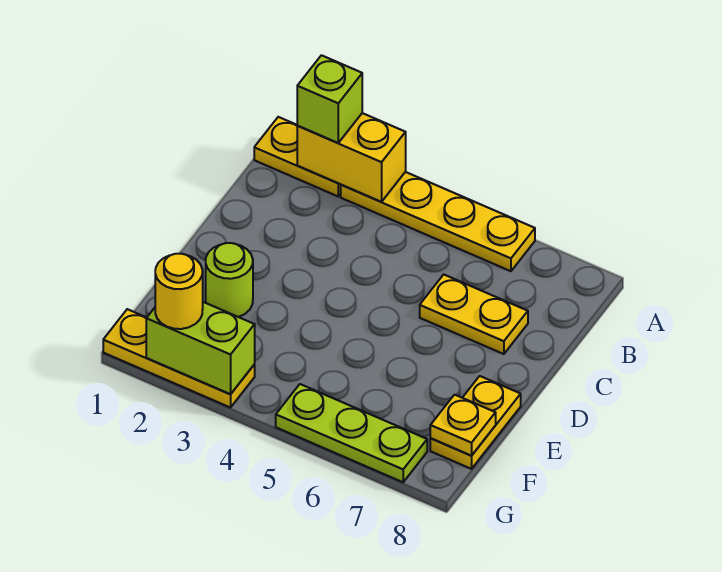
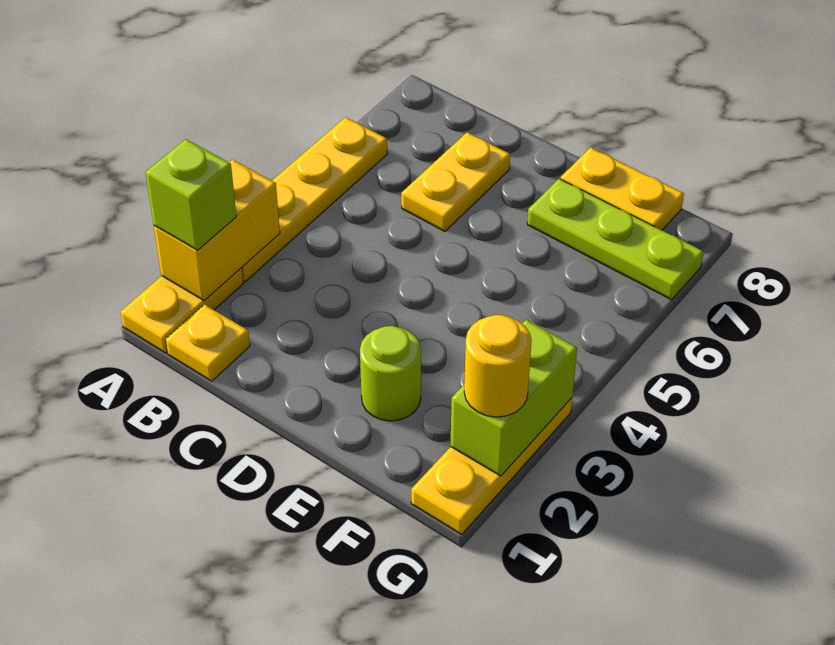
yellow plate F8 level 2 -> yellow plate B1 level 1
lime plate G5:G7 level 1 -> lime plate E7:G7 level 1

